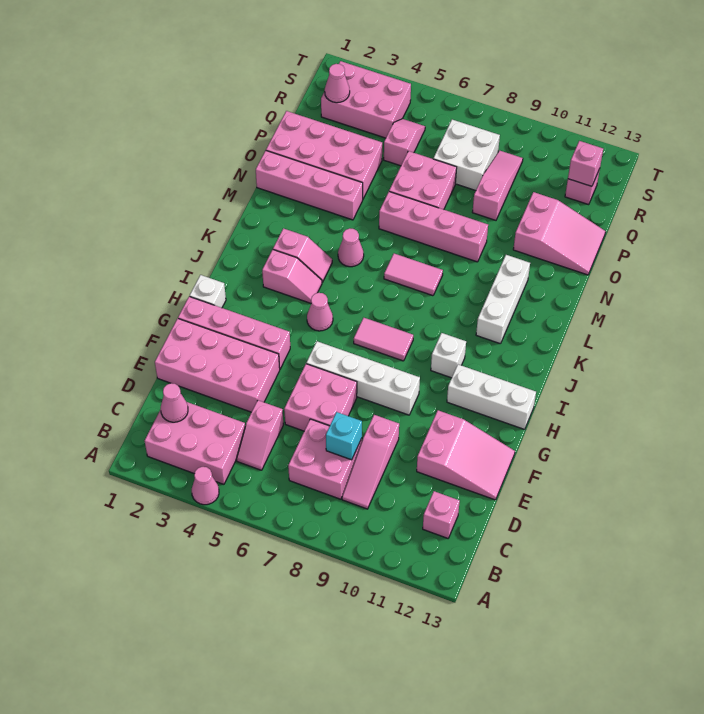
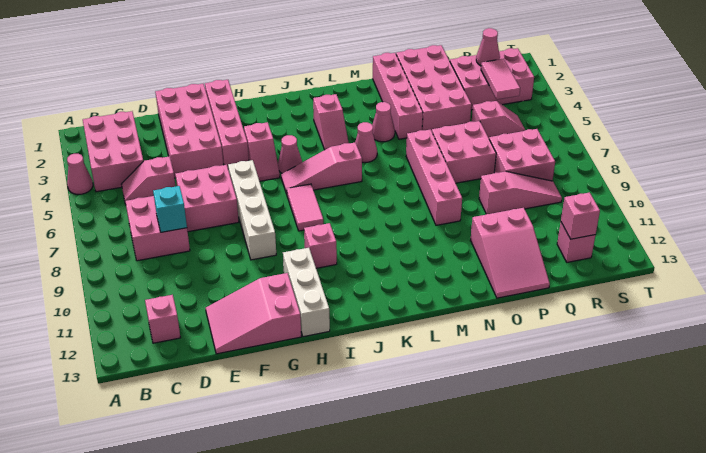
pink cone C2 level 2 -> pink cone M4 level 1
pink slope C9:E9 level 1 top E -> pink slope I6:K6 level 1 top K
pink slope E11:F13 level 1 top 11 -> pink slope E12:G13 level 1 top G
white brick H1 level 1 -> none
white brick I10 level 1 -> pink brick I10 level 1
pink slope J3:J4 level 1 top 3 -> pink slope H4:H5 level 1 top 4
white brick K11:M11 level 1 -> none
pink tile L7:L8 level 1 -> pink tile R3:R4 level 2
white brick Q7:R8 level 1 -> pink brick Q7:R8 level 1
pink brick R2:S4 level 1 -> pink brick Q2:S3 level 1

